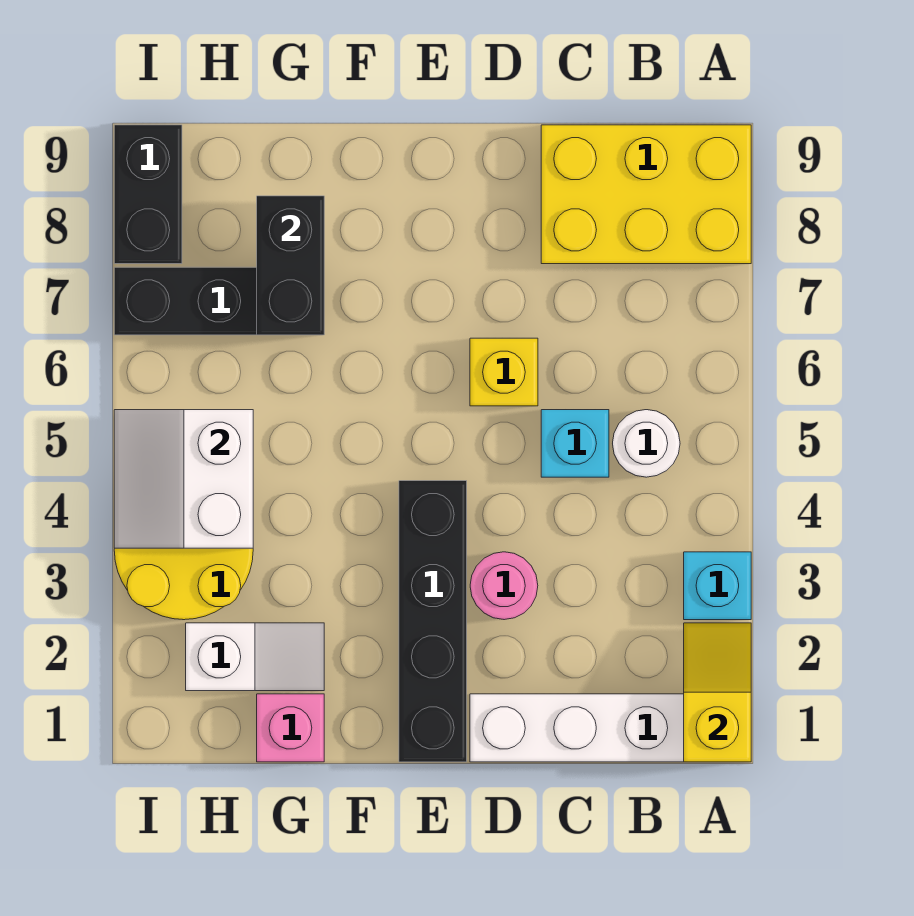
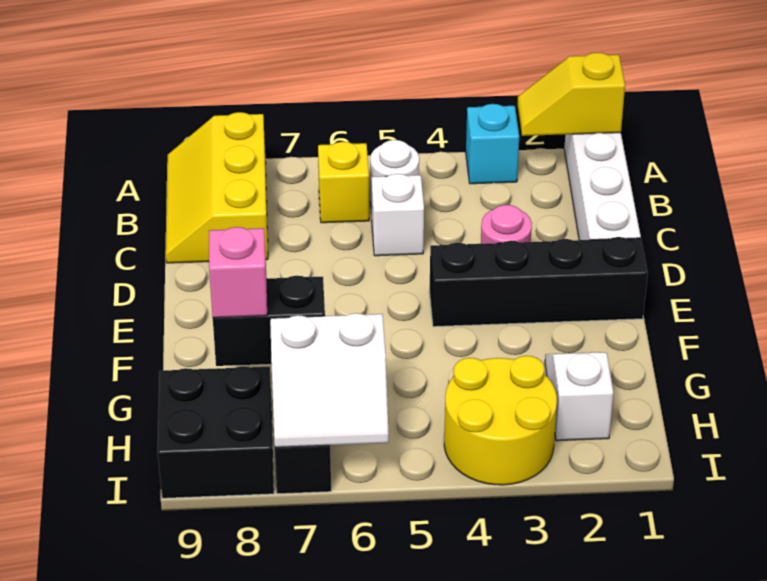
yellow brick A8:C9 level 1 -> yellow slope A8:C9 level 1 top 8
cyan brick C5 level 1 -> white brick C5 level 1
yellow brick D6 level 1 -> yellow brick B6 level 1
pink brick G1 level 1 -> pink brick G8 level 3
white slope H4:I5 level 2 top H -> white slope H6:I7 level 2 top H
black brick I8:I9 level 1 -> black brick H8:I9 level 1

